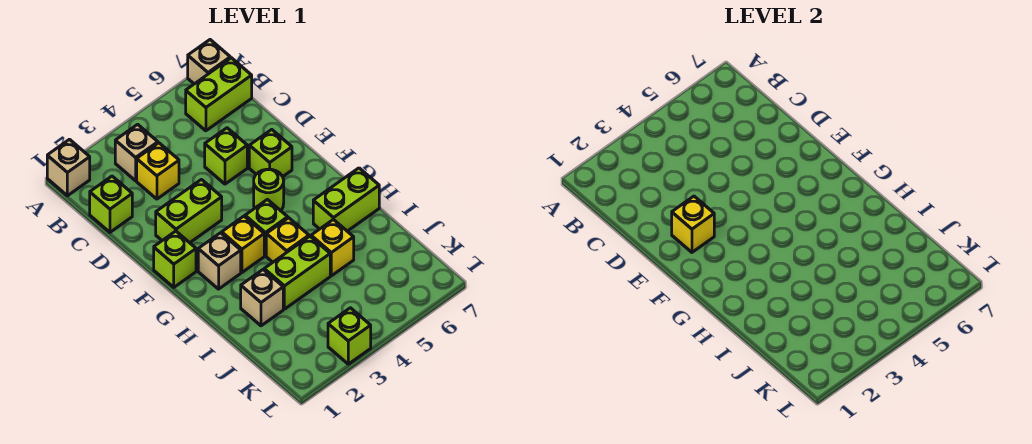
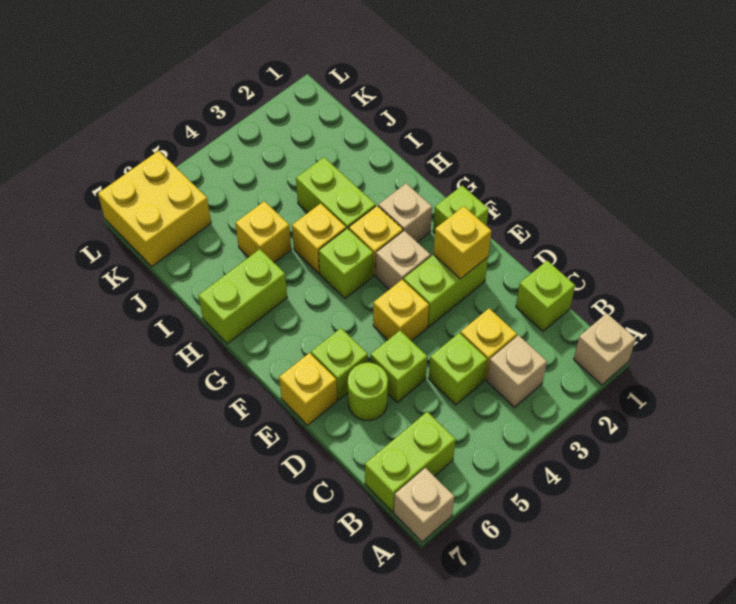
none -> yellow brick E4 level 1
none -> yellow brick E7 level 1
lime round brick F5 level 1 -> lime round brick D6 level 1
tan brick I2 level 1 -> tan brick F3 level 1
lime brick I3:I4 level 1 -> lime brick H3:I3 level 1
none -> yellow brick K6:L7 level 1
lime brick L3 level 1 -> lime brick C4 level 1

